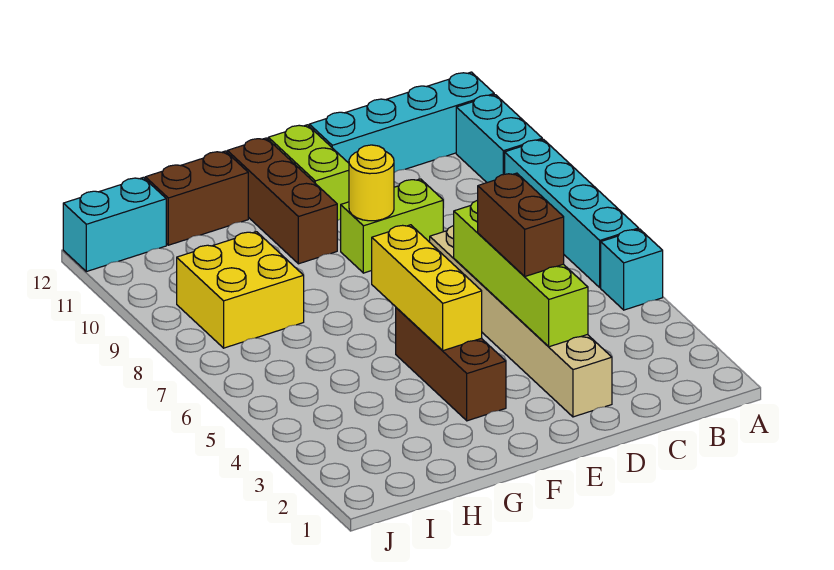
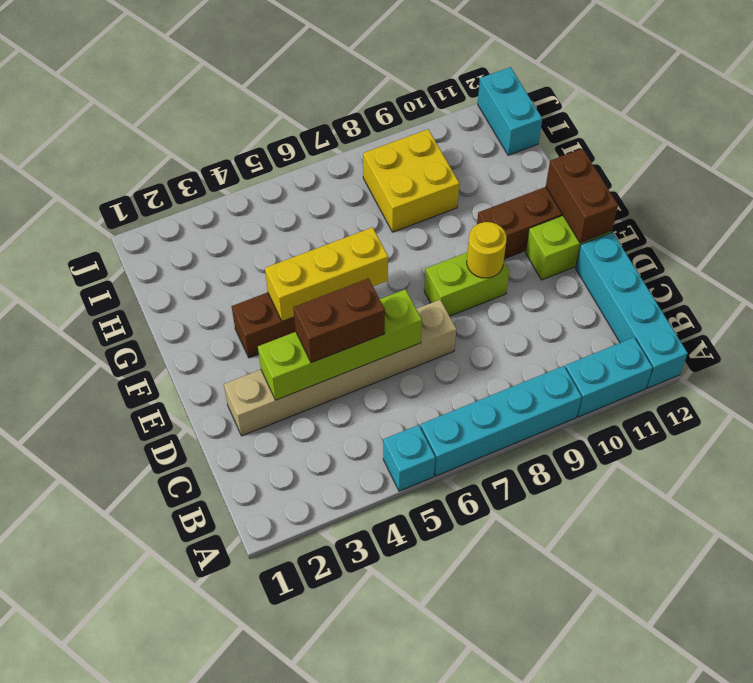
lime brick D9:E9 level 1 -> lime brick E8:E9 level 1
brown brick G12:H12 level 1 -> brown brick E12:F12 level 2

